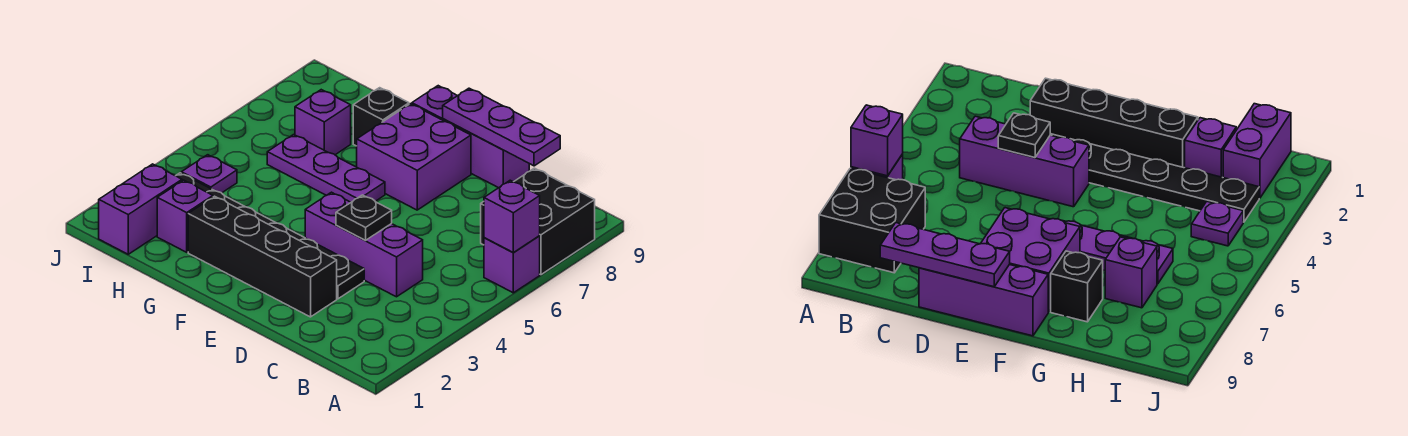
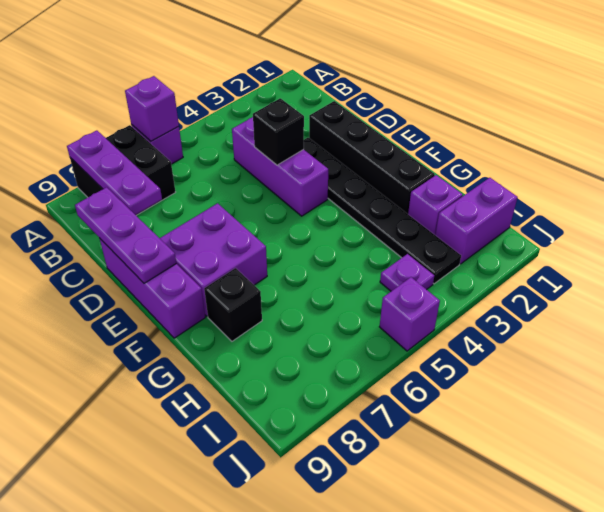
black plate D4 level 2 -> black brick D4 level 2
purple plate F6:H6 level 1 -> purple plate A8:C8 level 2
purple brick H7 level 1 -> purple brick J5 level 1

